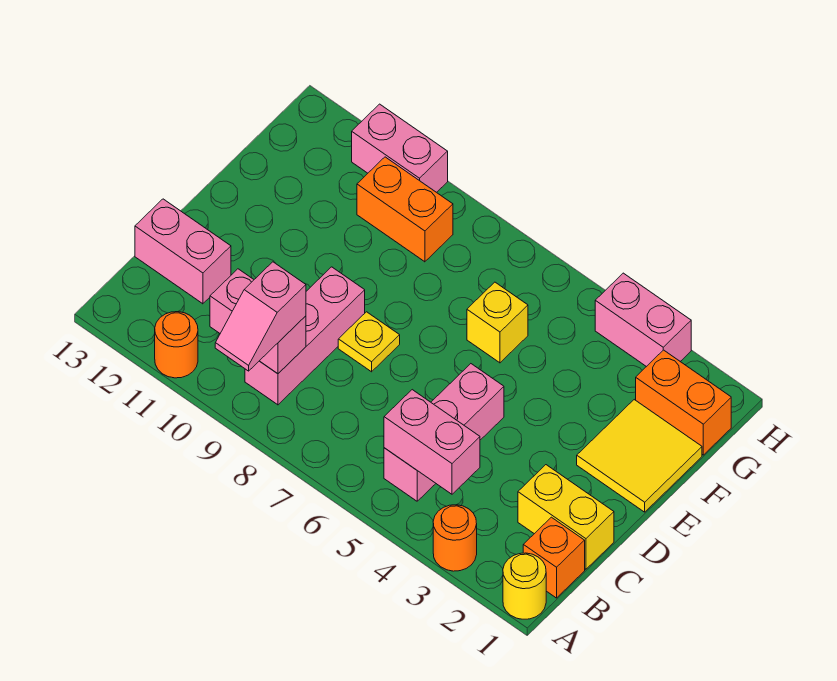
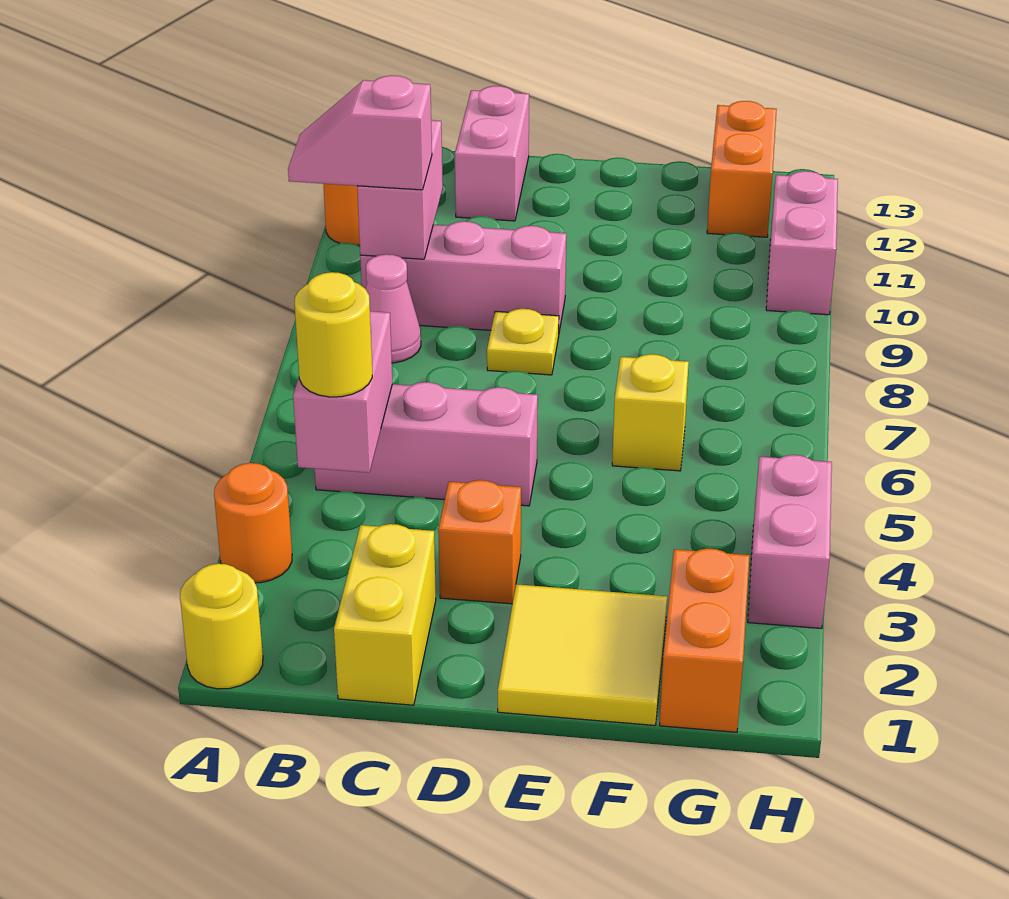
orange brick B1 level 1 -> orange brick D3 level 1
none -> yellow round brick B4 level 3
none -> pink cone B8 level 1
orange brick G9:G10 level 1 -> orange brick G12:G13 level 1

